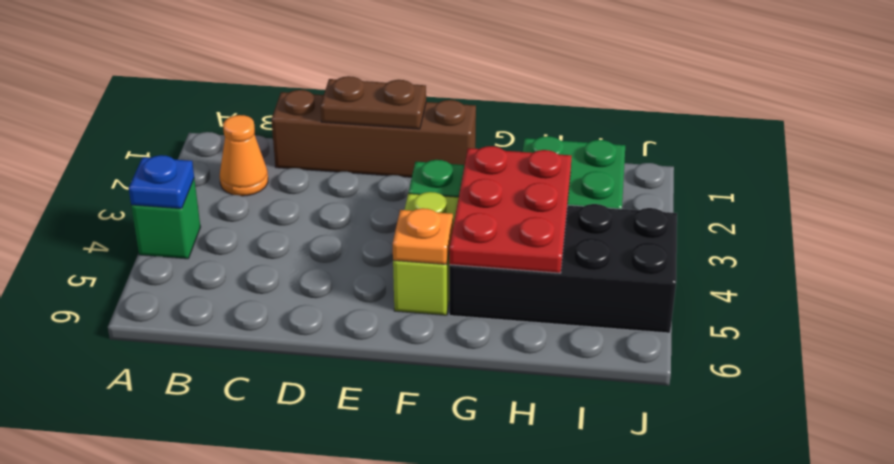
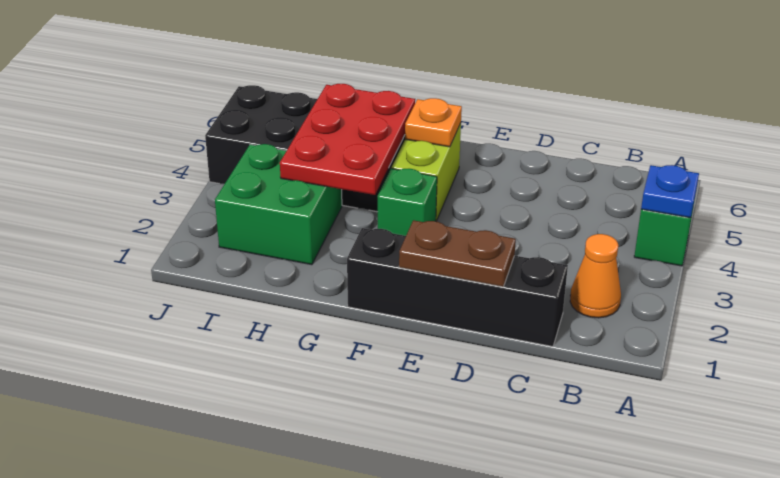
brown brick C1:F1 level 1 -> black brick C1:F1 level 1

